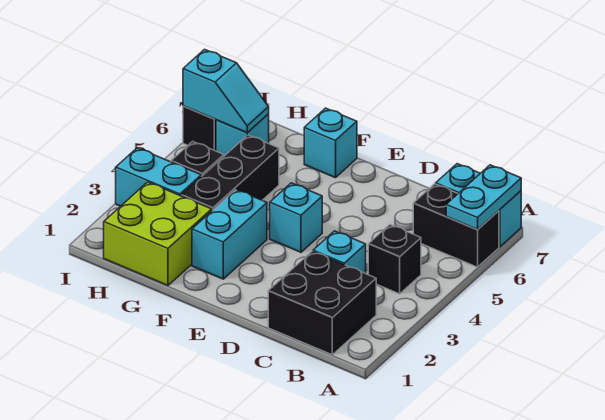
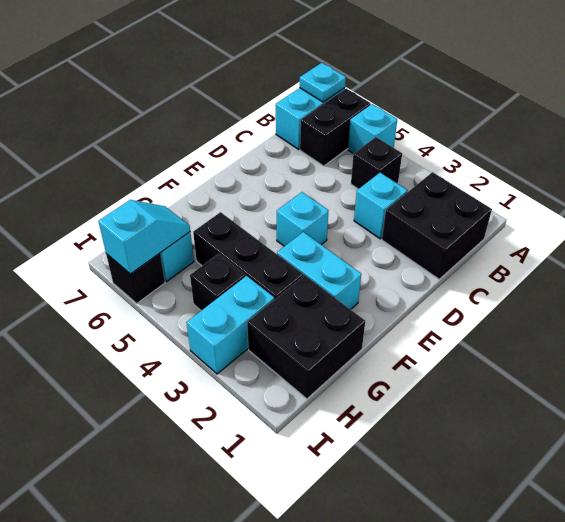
cyan plate A6:A7 level 2 -> cyan plate A7 level 2
cyan brick F7 level 1 -> cyan brick A5 level 1
lime brick G1:H2 level 1 -> black brick G1:H2 level 1

